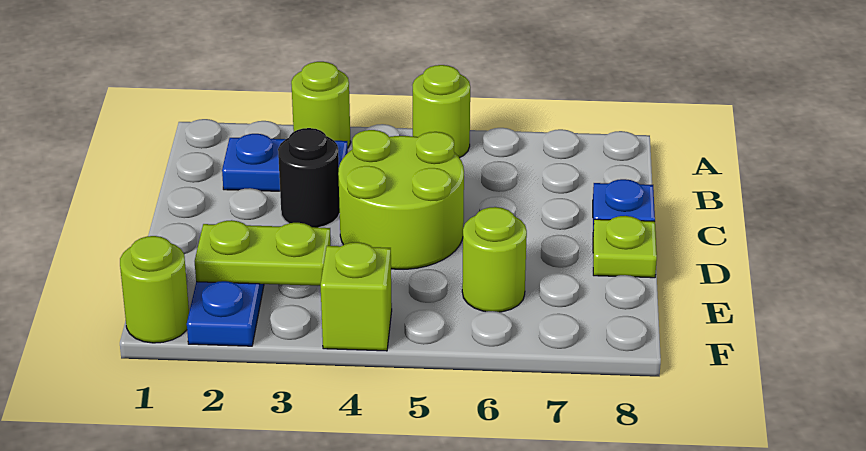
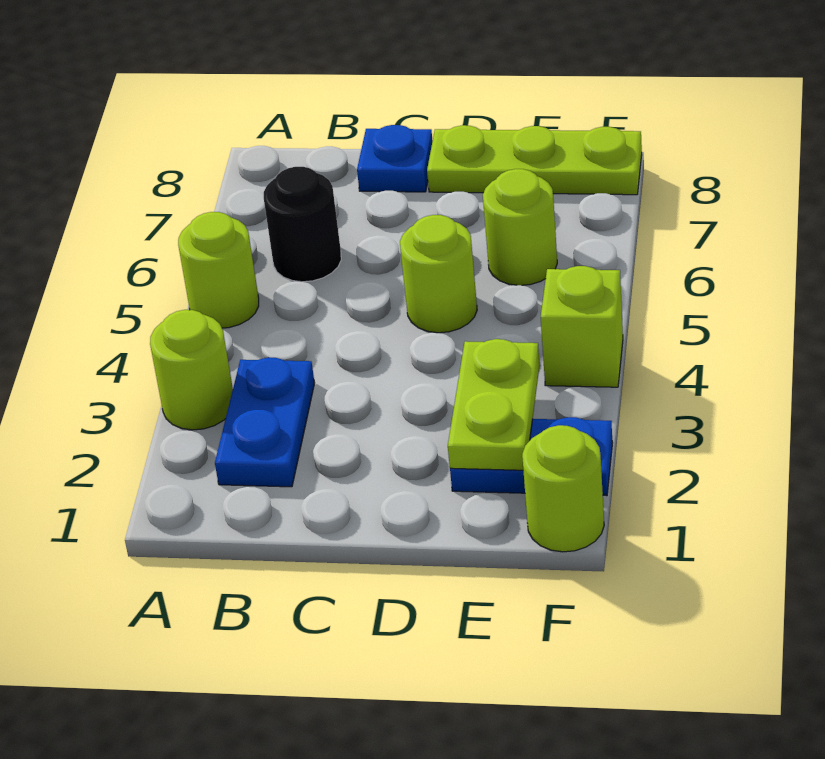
black round brick C3 level 1 -> black round brick B6 level 1
lime round brick C4:D5 level 1 -> lime round brick D5 level 1
lime plate D8 level 1 -> lime plate D8:F8 level 1

